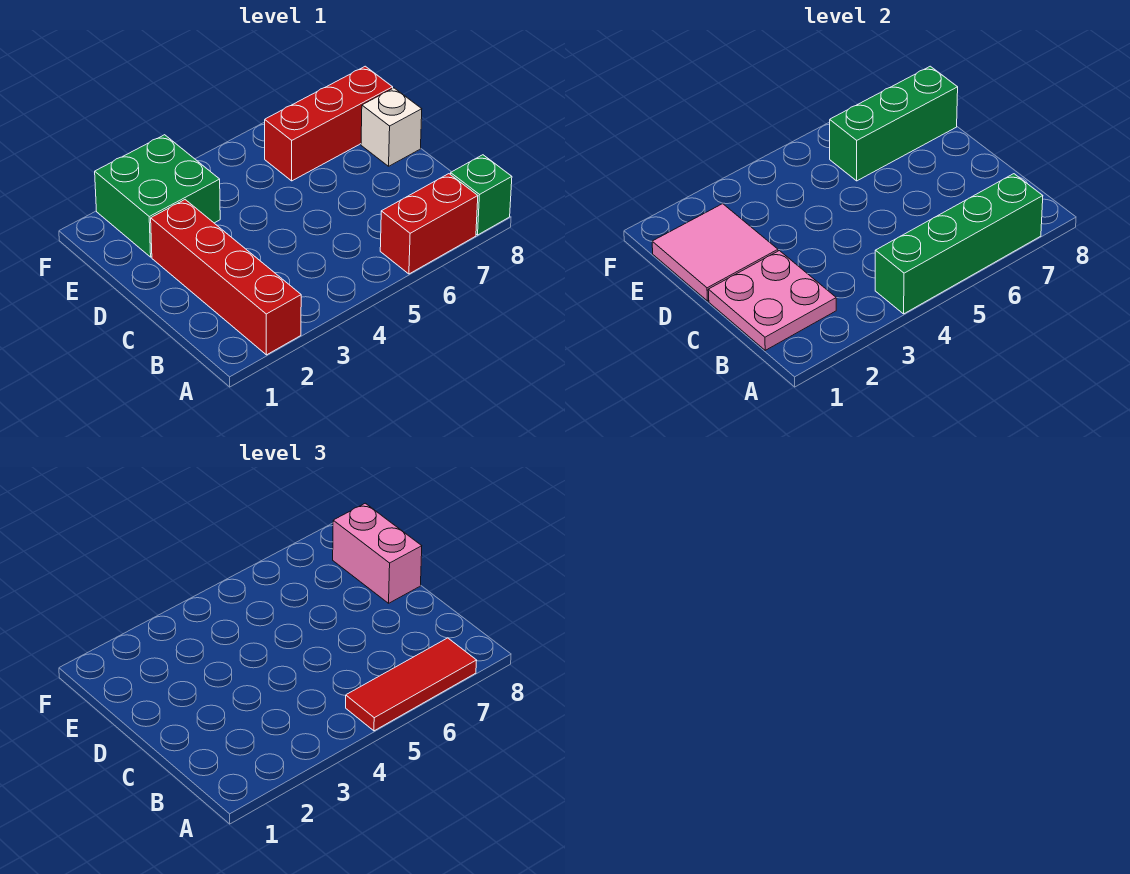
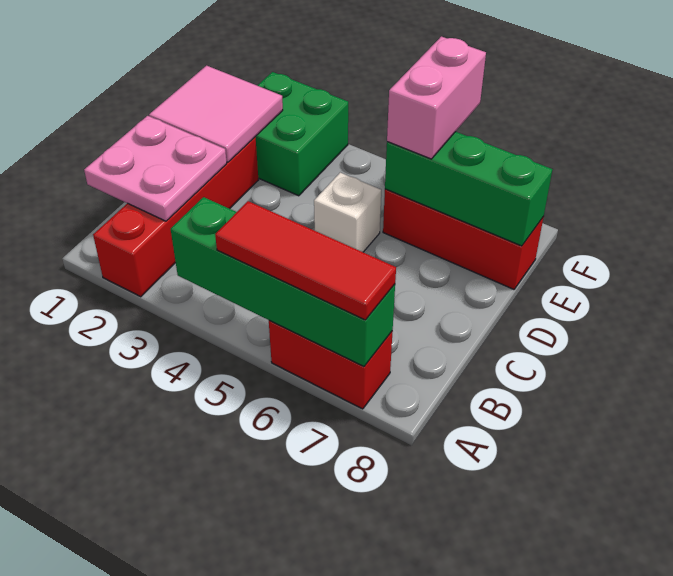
green brick A8 level 1 -> none
white brick D8 level 1 -> white brick D5 level 1
pink brick D8:E8 level 3 -> pink brick E6:F6 level 3

